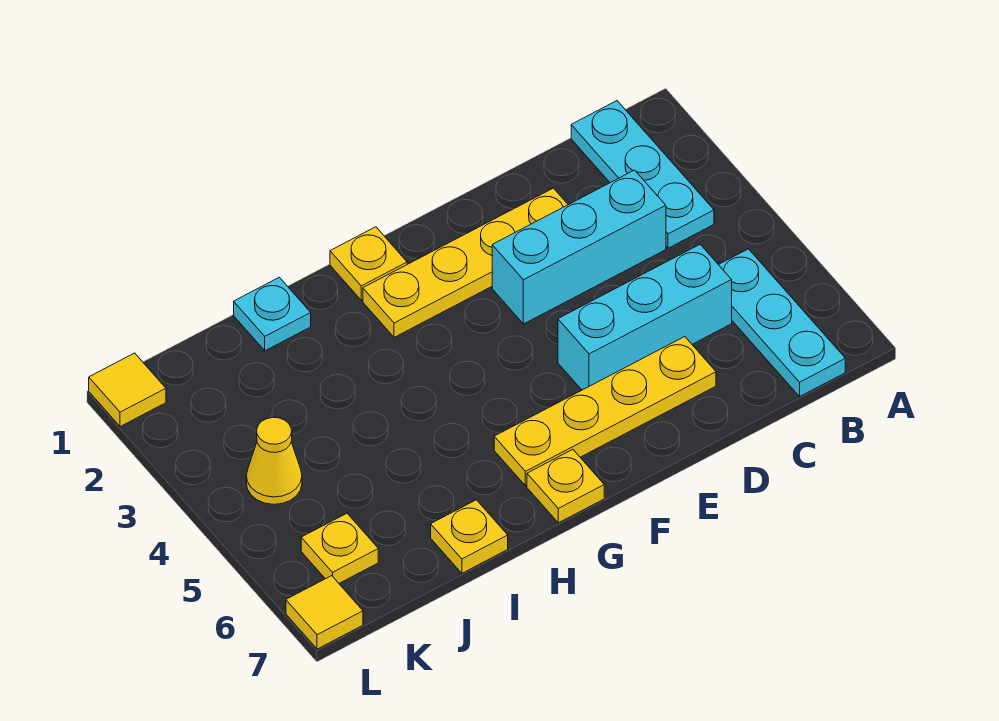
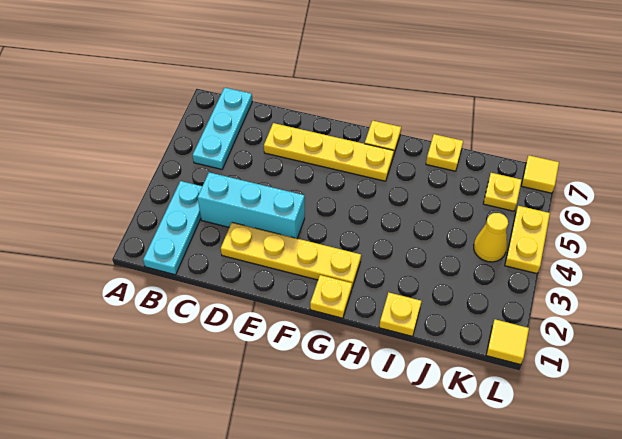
cyan brick C5:E5 level 1 -> none
cyan plate I1 level 1 -> yellow plate I1 level 1
none -> yellow plate L4:L5 level 1

